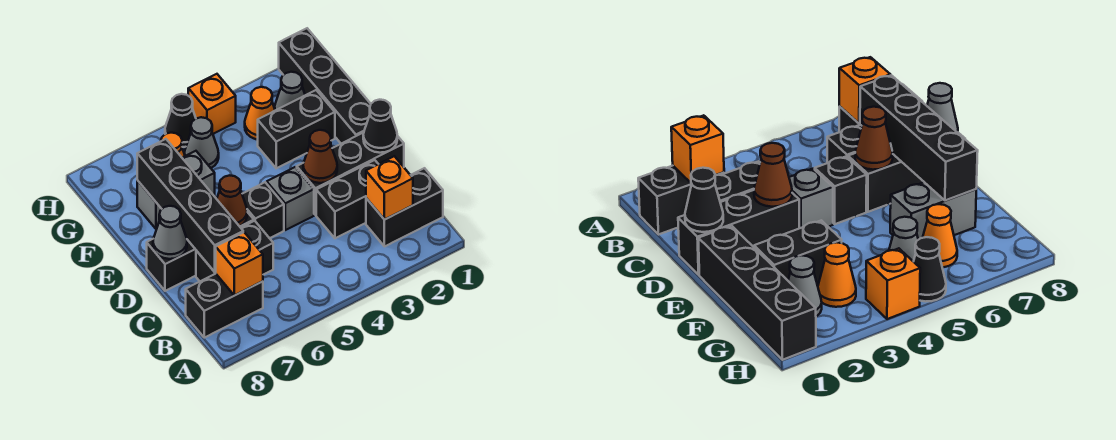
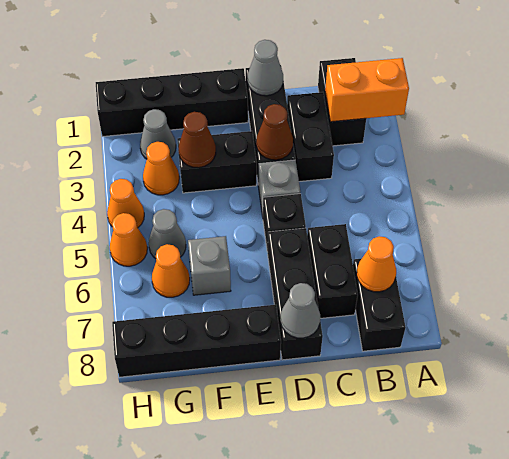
orange brick B2 level 2 -> orange brick A2:B2 level 2
orange brick B7 level 2 -> orange cone B7 level 2
black brick C7:F7 level 2 -> black brick E8:H8 level 1
black cone D1 level 2 -> grey cone D1 level 2
brown cone D6 level 2 -> brown cone F3 level 2
black brick F2:F3 level 1 -> black brick E3:F3 level 1
grey brick F6:F7 level 1 -> grey brick F6 level 1
orange brick H4 level 1 -> orange cone H4 level 1
black cone H5 level 1 -> orange cone H5 level 1

